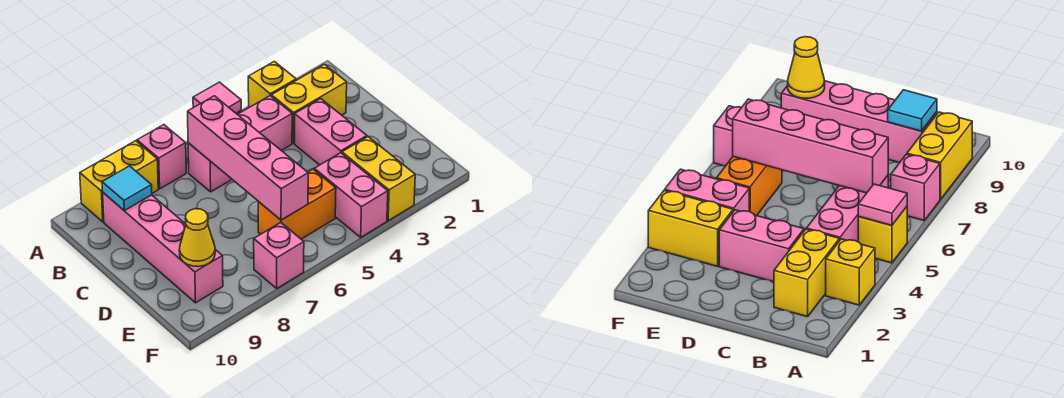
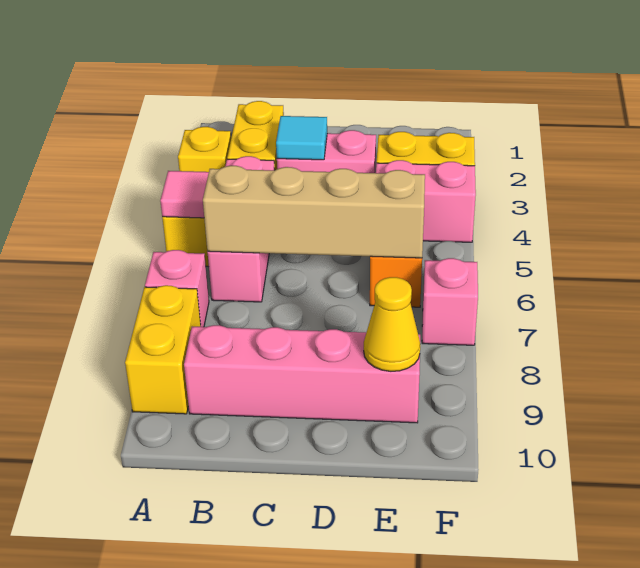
pink brick B6:E6 level 2 -> tan brick B6:E6 level 2
cyan tile B9 level 2 -> cyan tile C3 level 2

